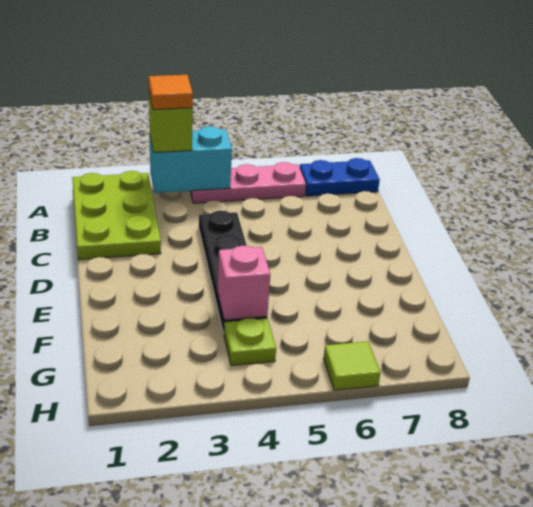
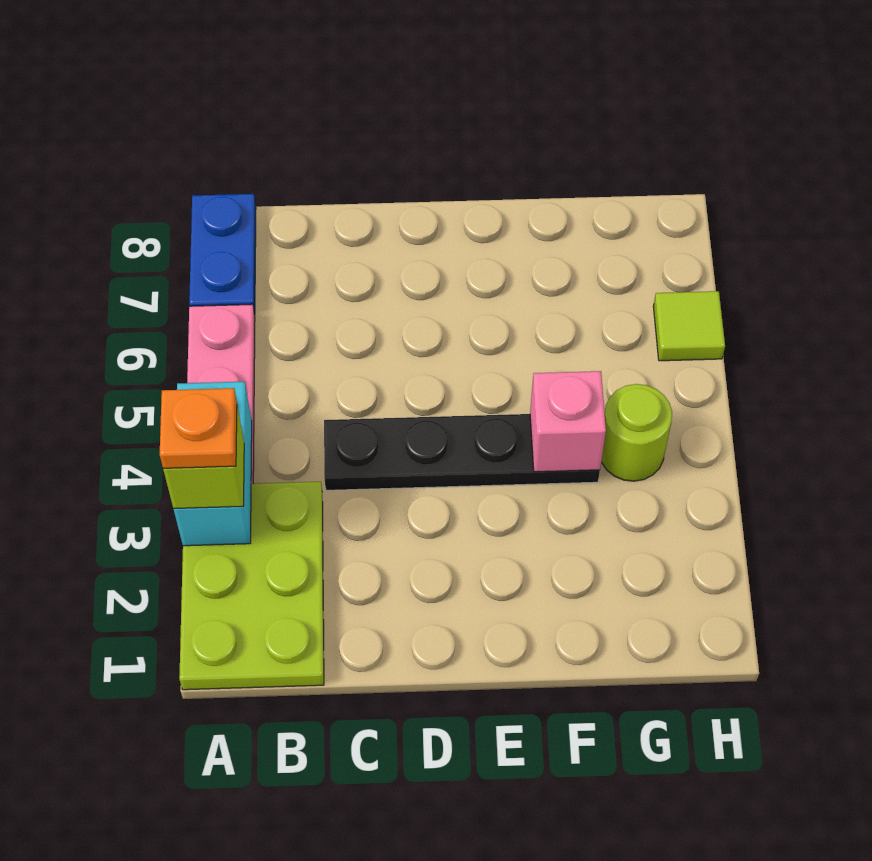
lime plate A1:C2 level 1 -> lime plate A1:B3 level 1
orange tile A3 level 4 -> orange plate A3 level 4
lime plate G4 level 1 -> lime round brick G4 level 1

